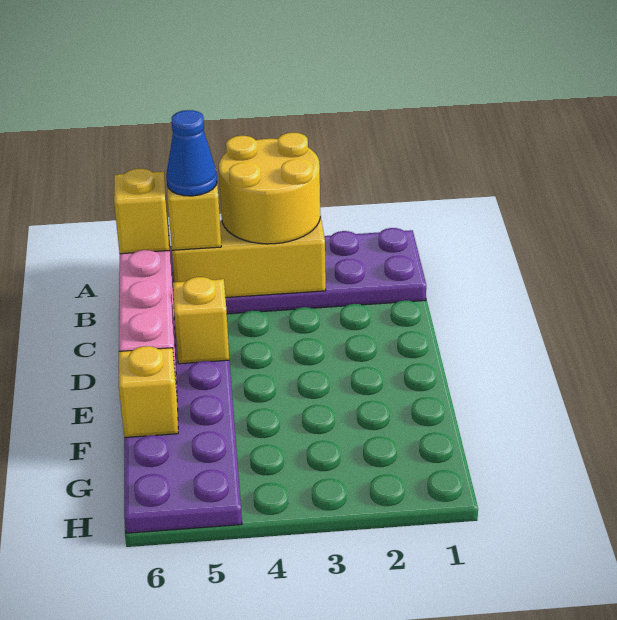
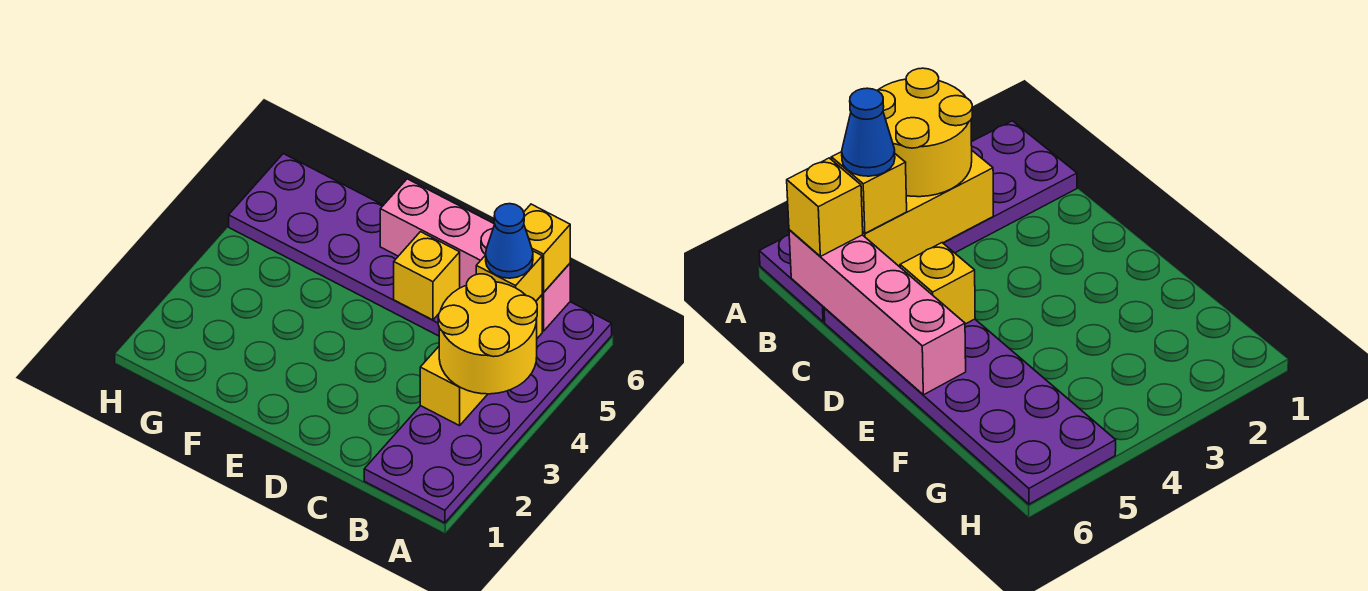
yellow brick F6 level 2 -> none

